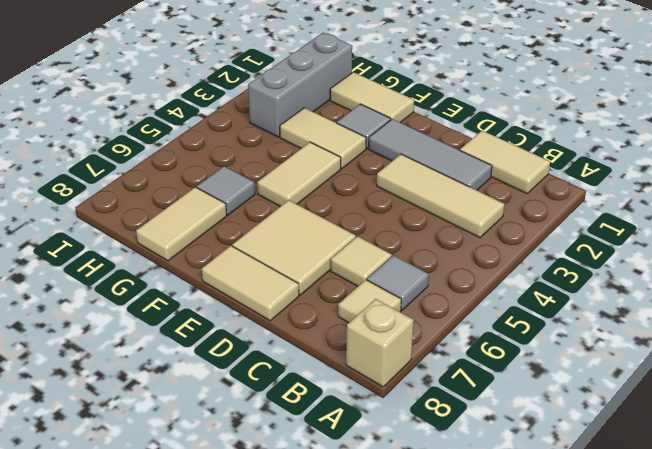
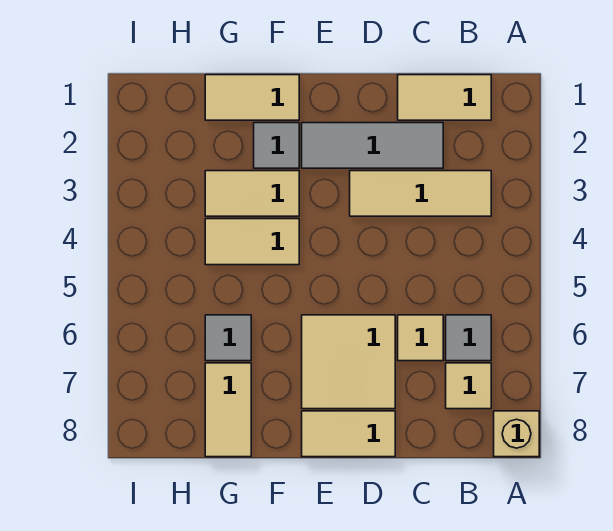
tan tile F4:F5 level 1 -> tan tile F4:G4 level 1
grey brick H1:H3 level 1 -> none

